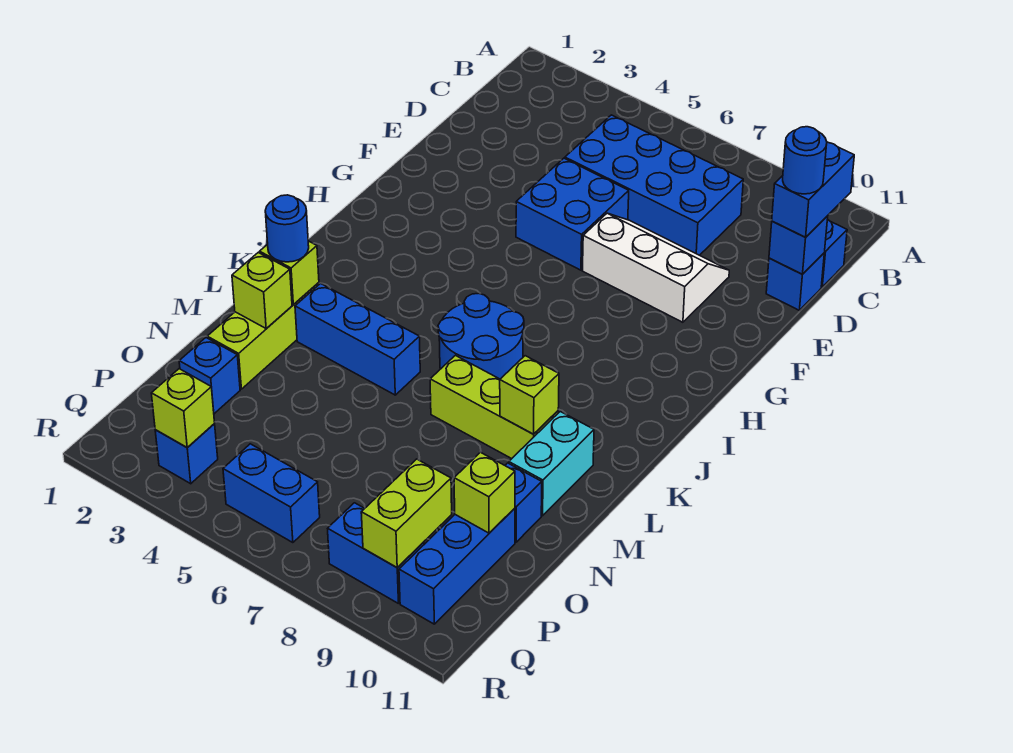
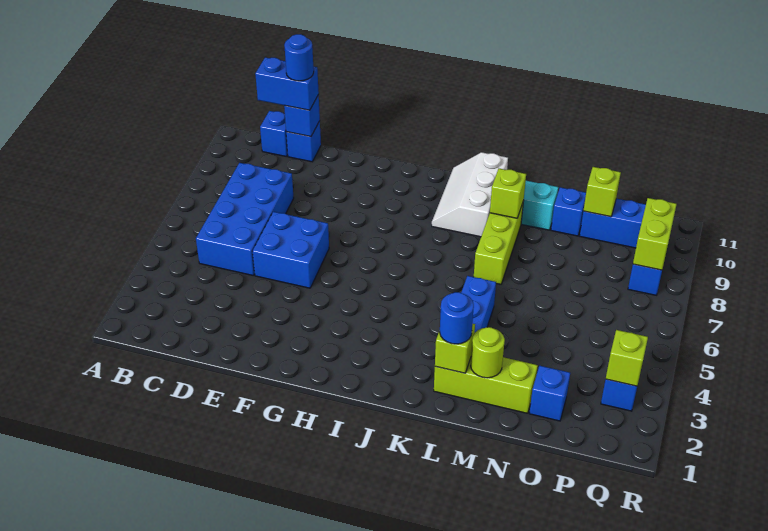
white slope E7:F9 level 1 top F -> white slope J9:K11 level 1 top K
blue round brick J6:K7 level 1 -> none
lime brick M2 level 2 -> lime round brick M2 level 2
lime brick P9:Q9 level 2 -> lime brick Q8:Q9 level 2
blue brick Q5:Q6 level 1 -> none

